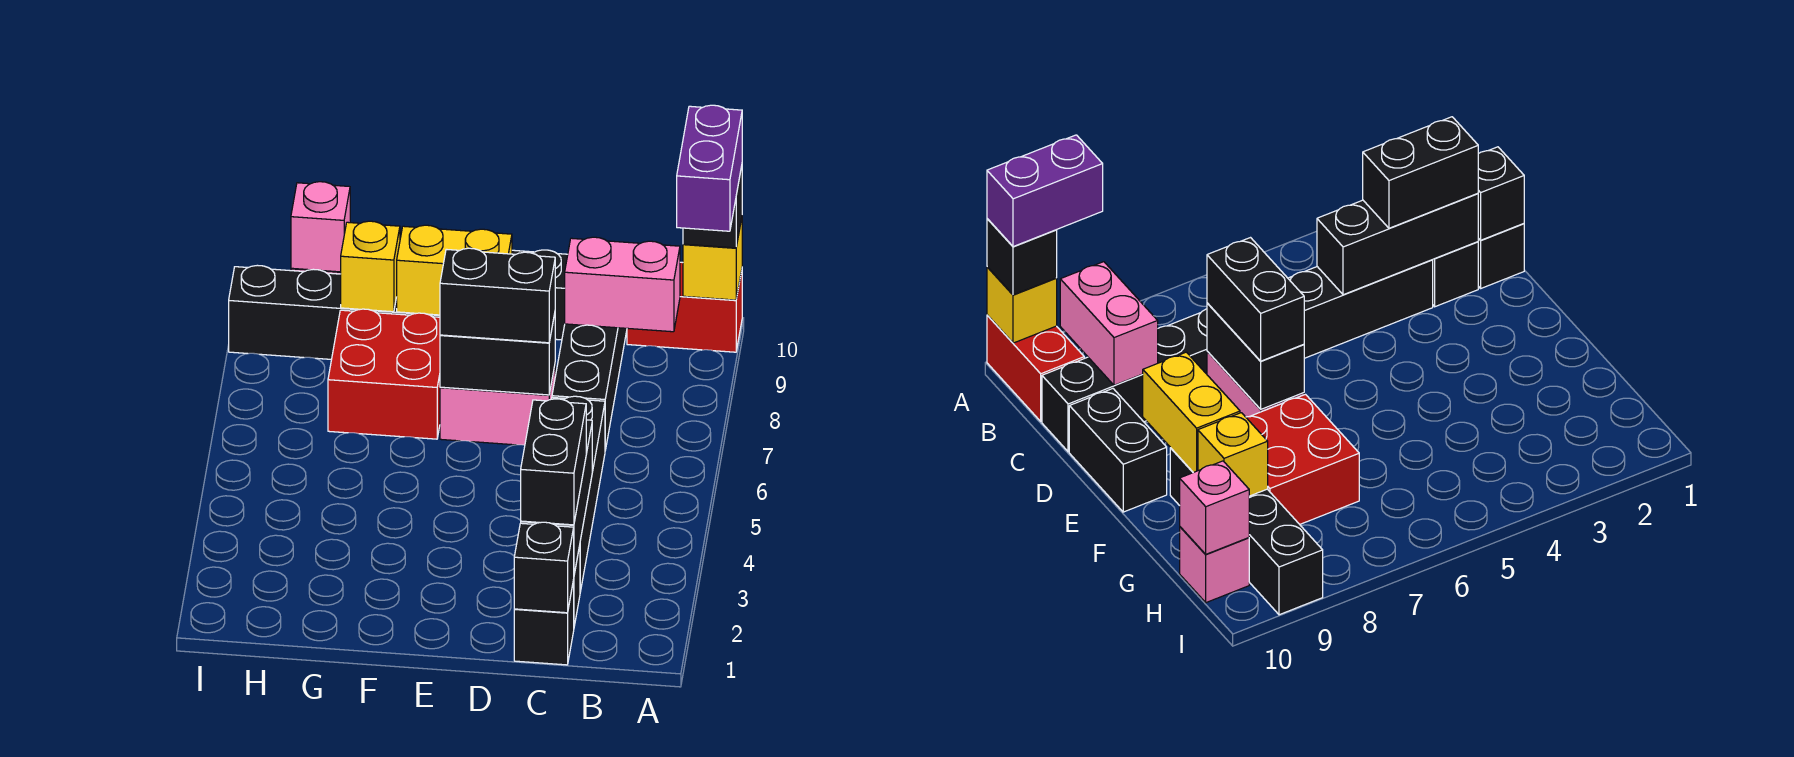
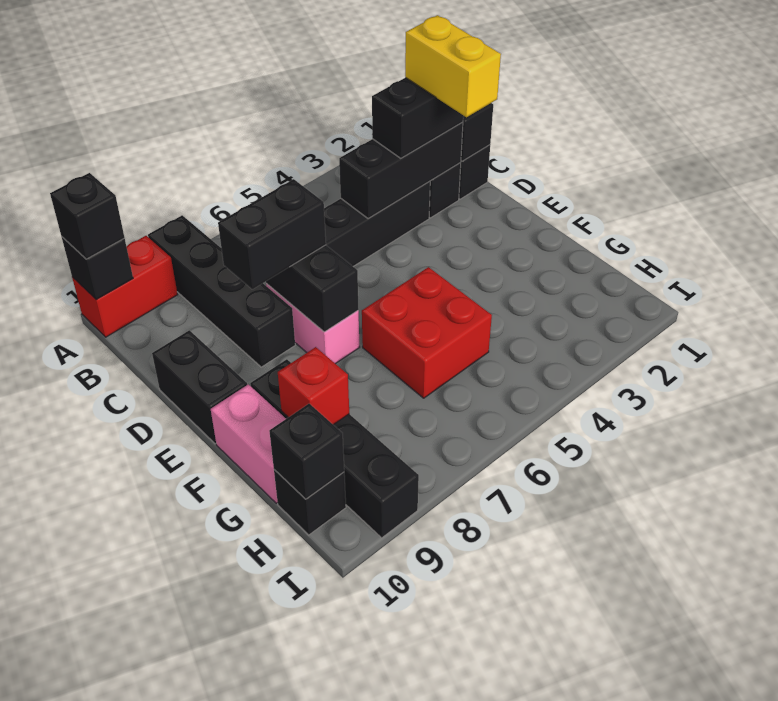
purple brick A9:A10 level 4 -> none
red brick A10:B10 level 1 -> red brick A9:A10 level 1
yellow brick A10 level 2 -> black brick A10 level 2
pink brick B9:C9 level 2 -> pink brick F10:G10 level 1
black brick C7:C10 level 1 -> black brick A8:D8 level 1
black brick D7:E7 level 3 -> black brick D7:D8 level 3
yellow brick E9:F9 level 2 -> yellow brick C2:D2 level 4
red brick F7:G8 level 1 -> red brick F5:G6 level 1
yellow brick G9 level 2 -> red brick G9 level 2
pink brick H10 level 1 -> black brick H10 level 1
pink brick H10 level 2 -> black brick H10 level 2

